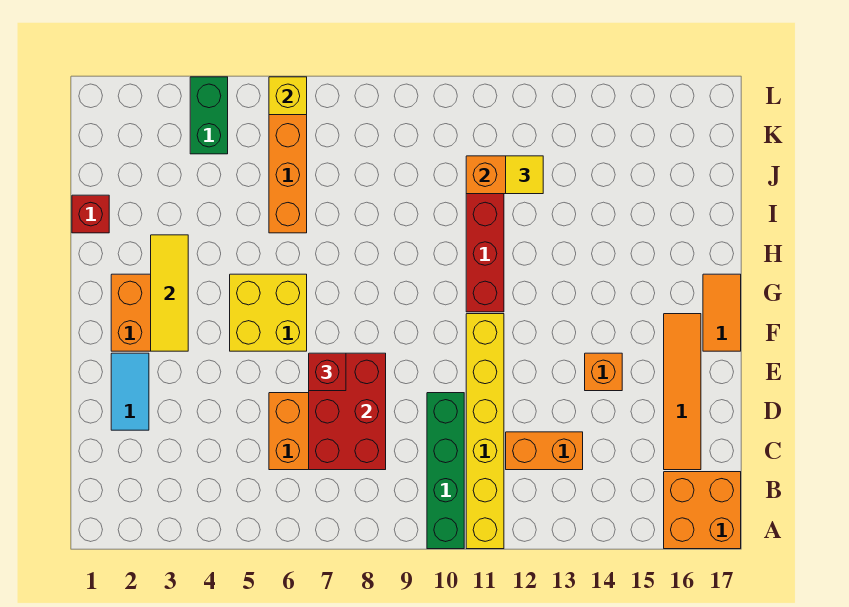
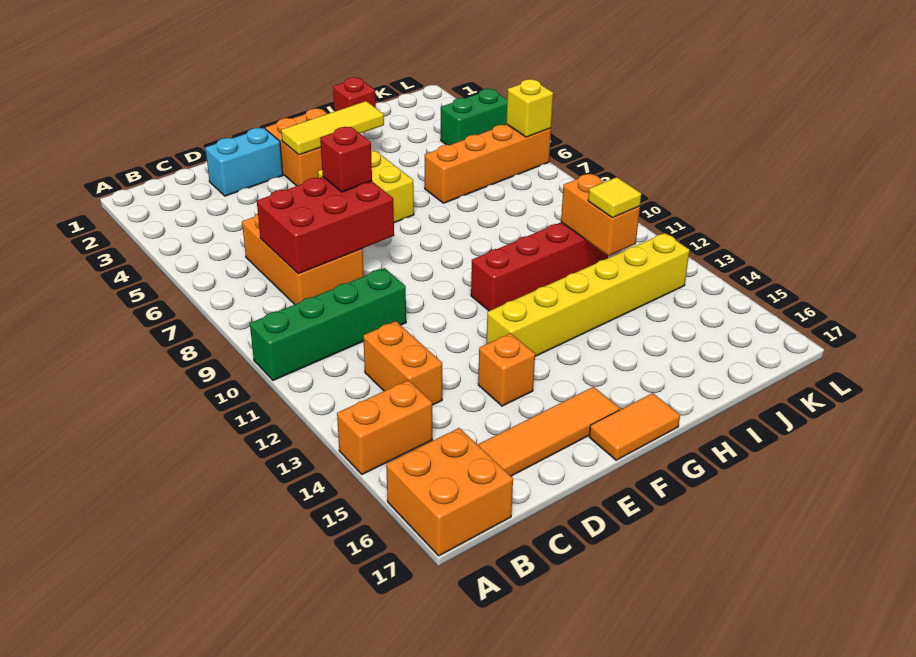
yellow brick A11:F11 level 1 -> yellow brick F13:K13 level 1
none -> orange brick A14:B14 level 1
cyan tile D2:E2 level 1 -> cyan brick D2:E2 level 1

